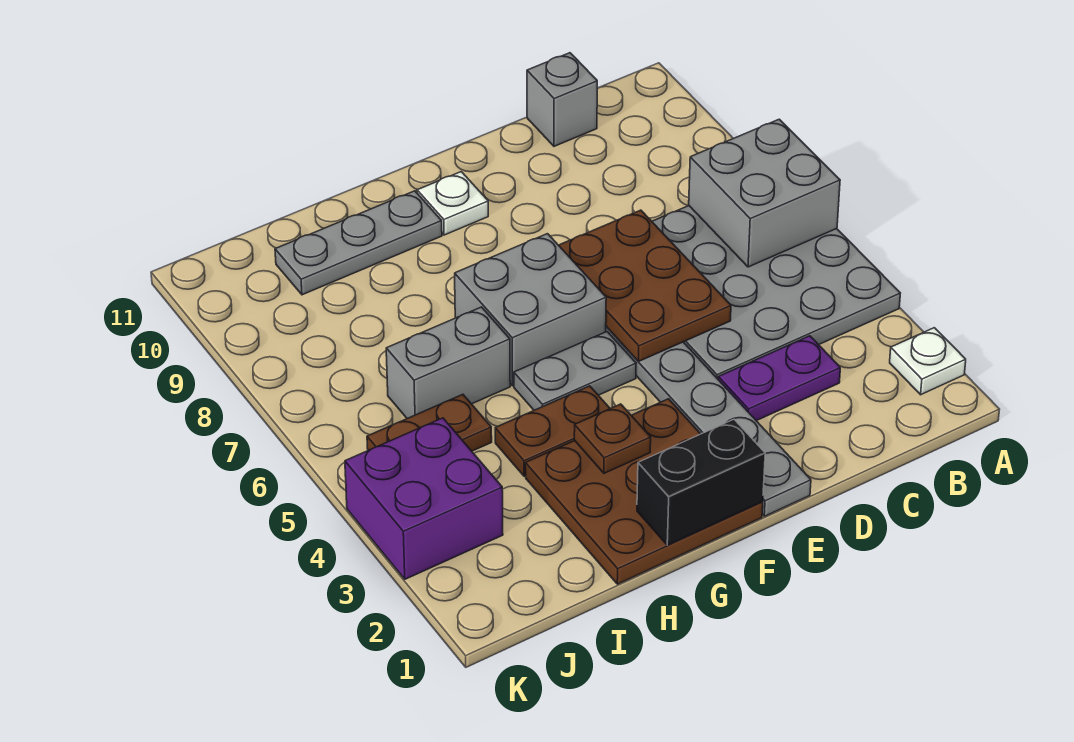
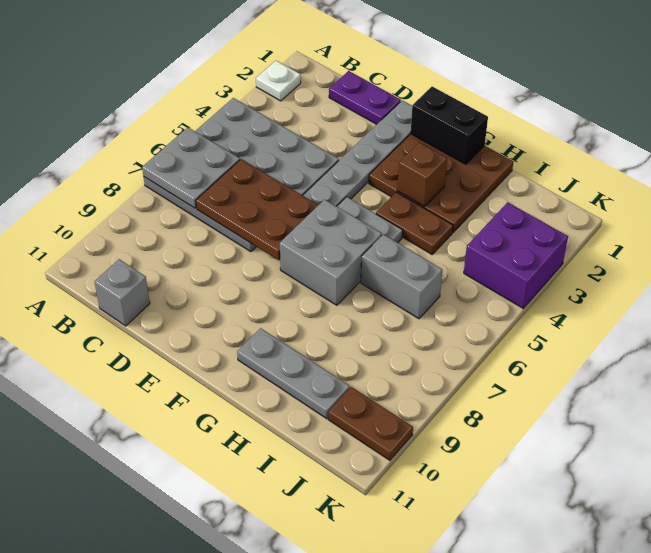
grey brick A6:B7 level 2 -> grey plate A6:B7 level 2
purple plate C3:D3 level 1 -> purple plate C1:D1 level 1
brown plate D5:E7 level 2 -> brown plate C6:E7 level 2
white plate F10 level 1 -> none
brown plate G3 level 2 -> brown brick G3 level 2
brown plate I5:J5 level 1 -> brown plate J10:K10 level 1

